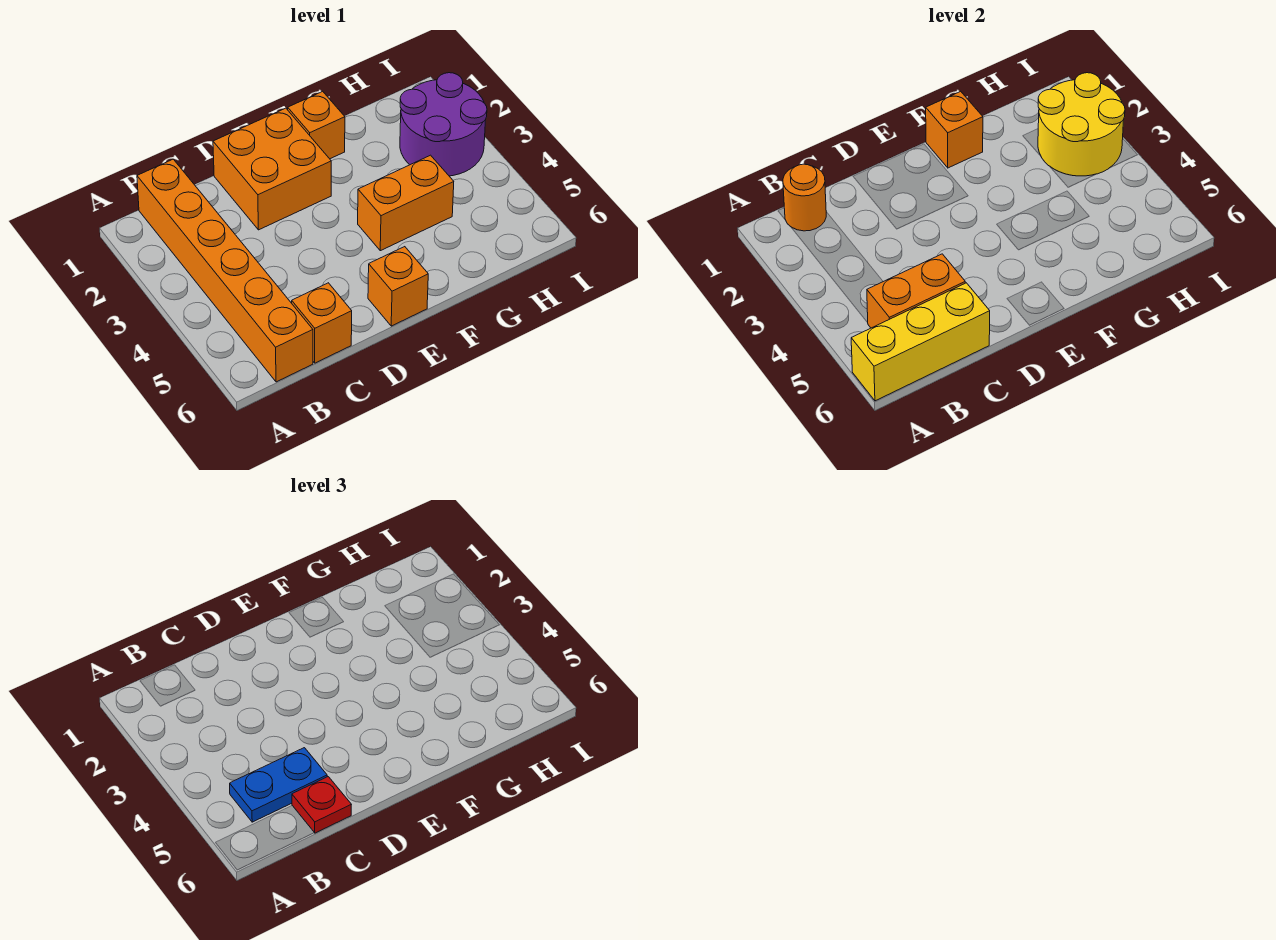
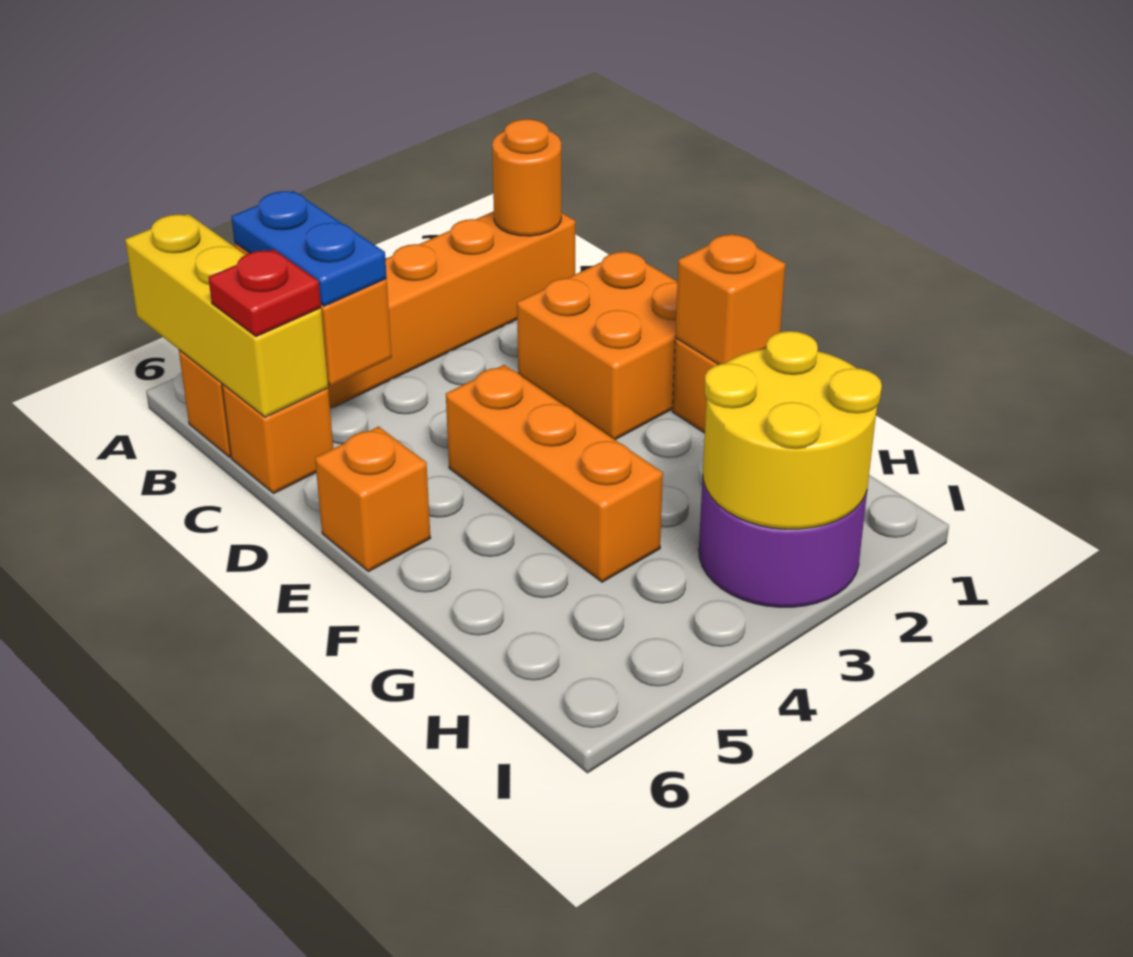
orange brick F4:G4 level 1 -> orange brick E4:G4 level 1

